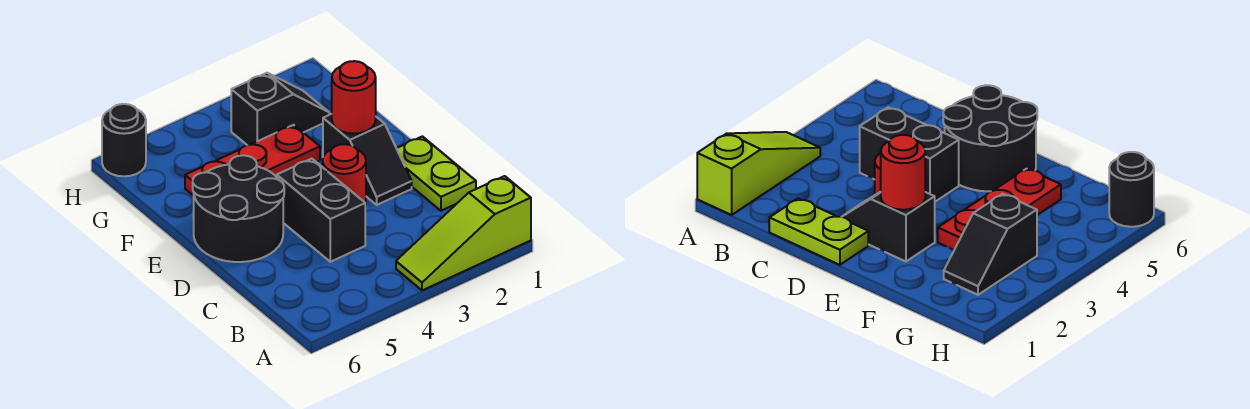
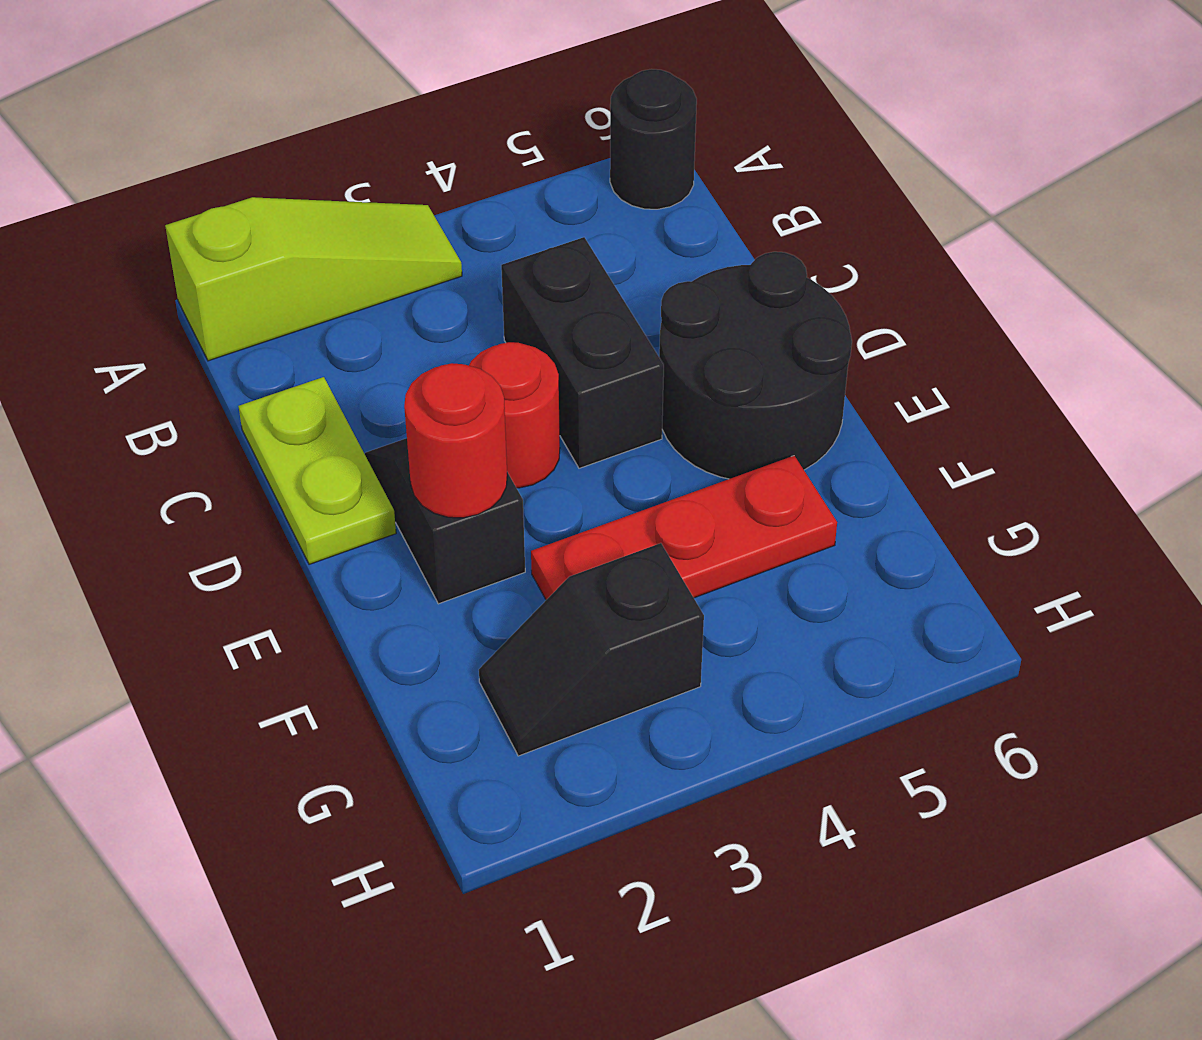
black round brick H6 level 1 -> black round brick A6 level 1

